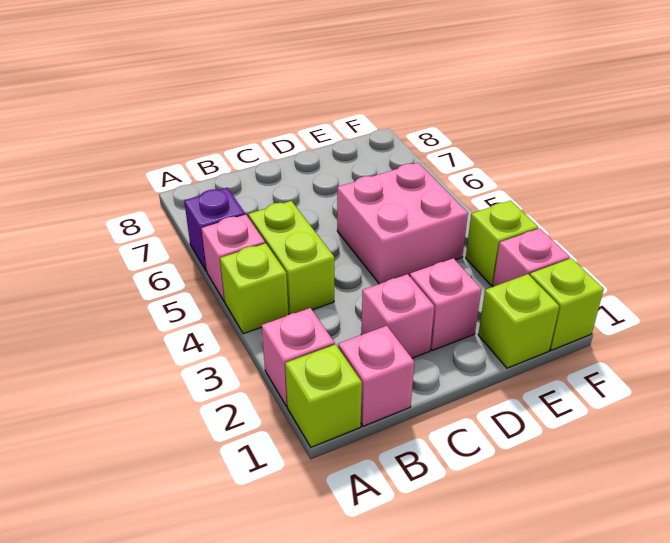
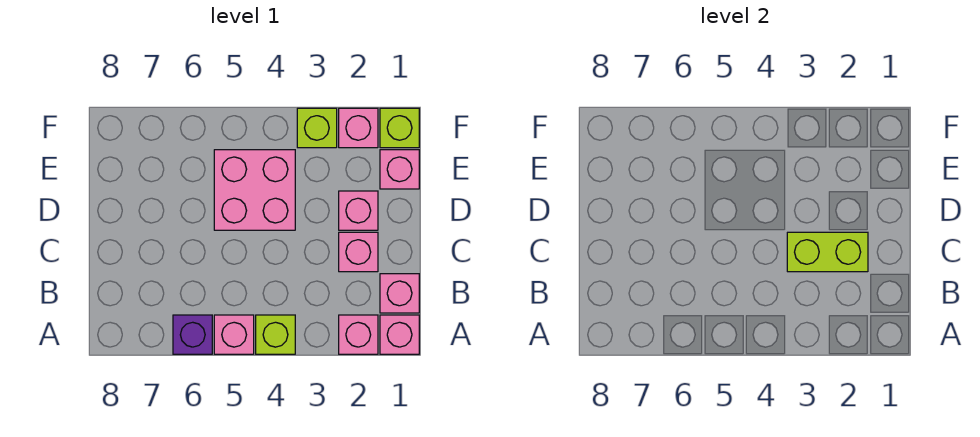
lime brick A1 level 1 -> pink brick A1 level 1
lime brick B4:B5 level 1 -> lime brick C2:C3 level 2
lime brick E1 level 1 -> pink brick E1 level 1

